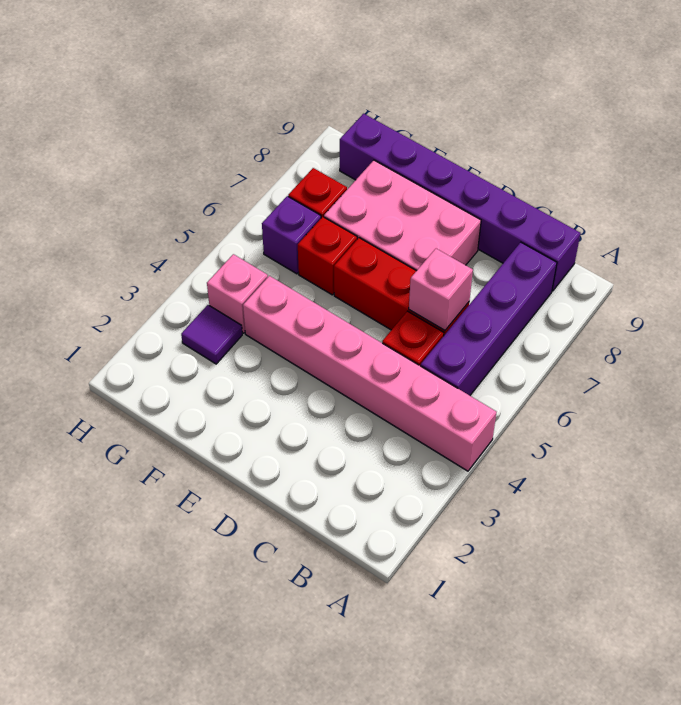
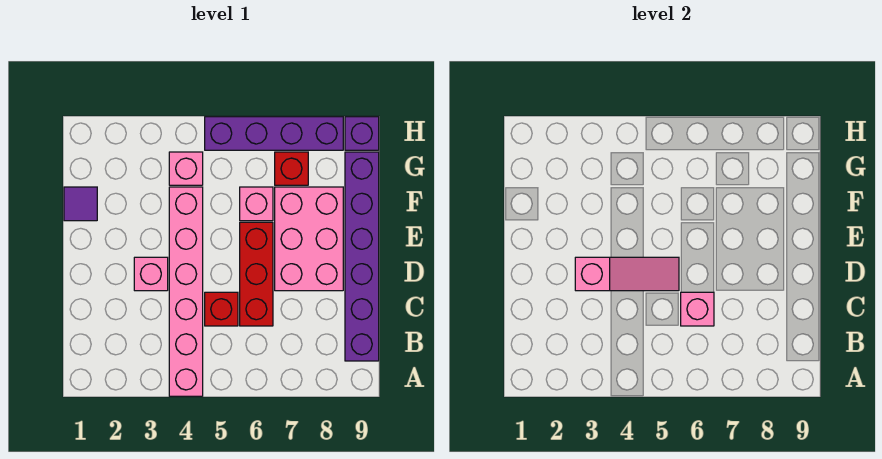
purple brick B5:B8 level 1 -> purple brick H5:H8 level 1
none -> pink brick D3 level 1
none -> pink slope D3:D5 level 2 top 3
red brick F6 level 1 -> pink brick F6 level 1
purple tile G3 level 1 -> purple tile F1 level 1
purple brick G6 level 1 -> purple brick H9 level 1

